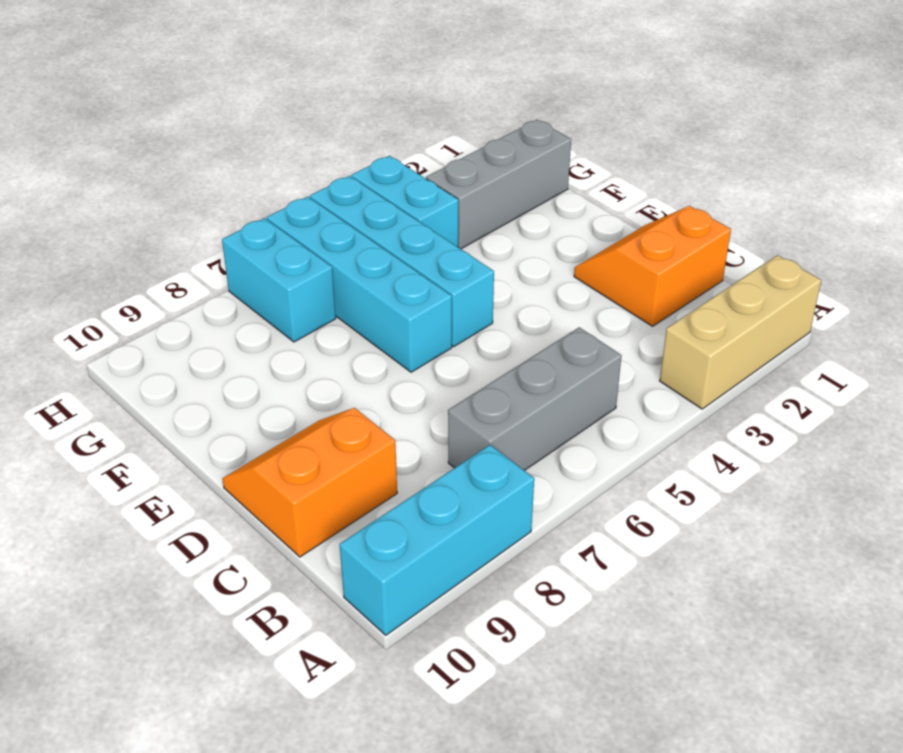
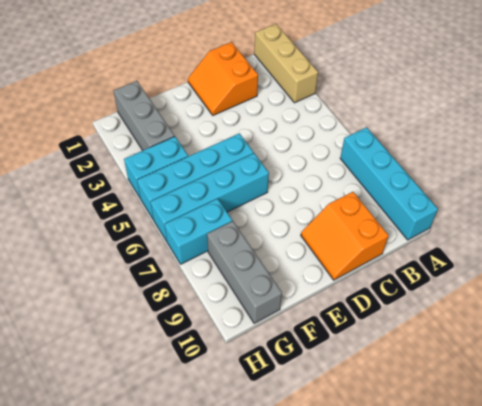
cyan brick A8:A10 level 1 -> cyan brick A7:A10 level 1
grey brick B5:B7 level 1 -> grey brick G8:G10 level 1

